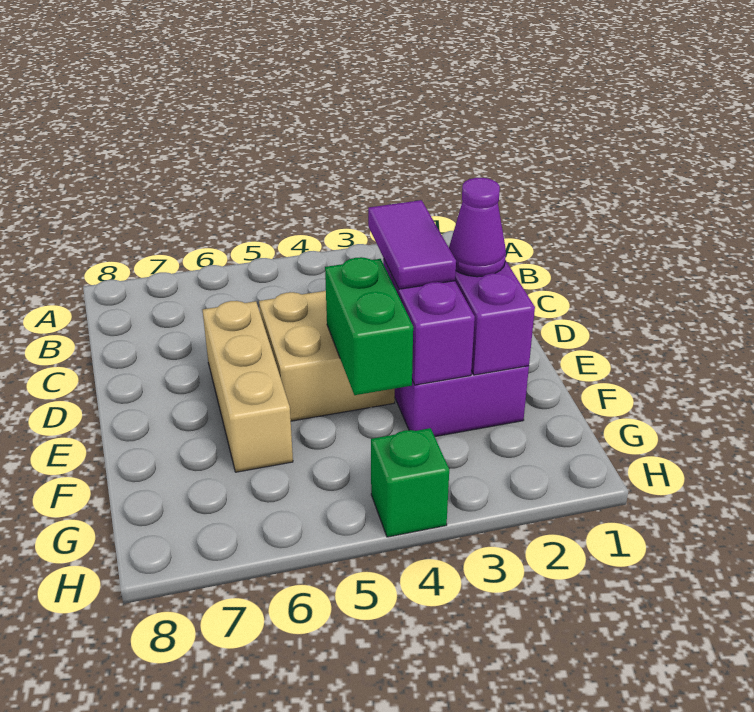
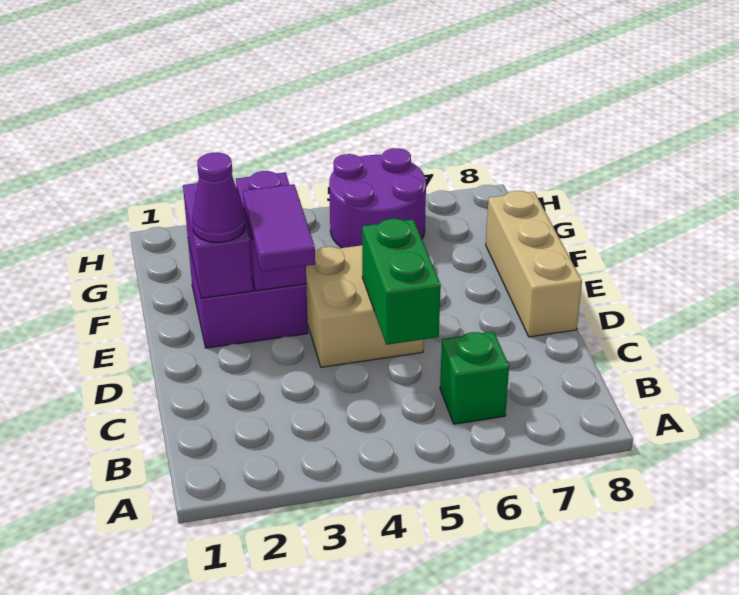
tan brick D6:F6 level 1 -> tan brick D8:F8 level 1
green brick E4:F4 level 2 -> green brick C5:D5 level 2
none -> purple round brick G5:H6 level 1
green brick H4 level 1 -> green brick B6 level 1

